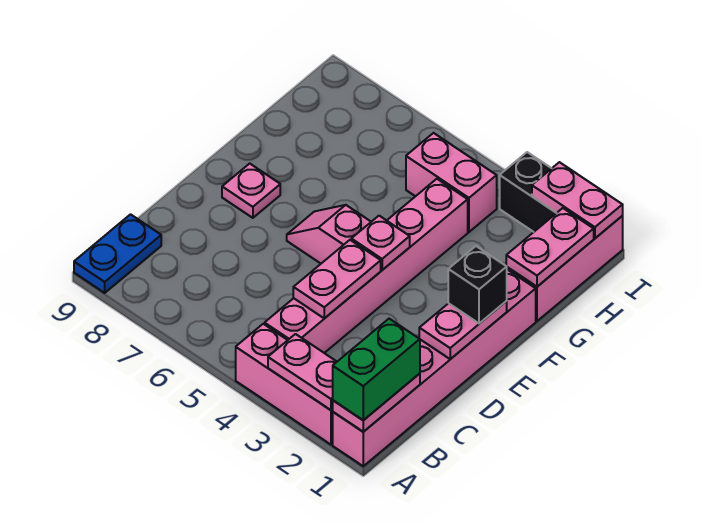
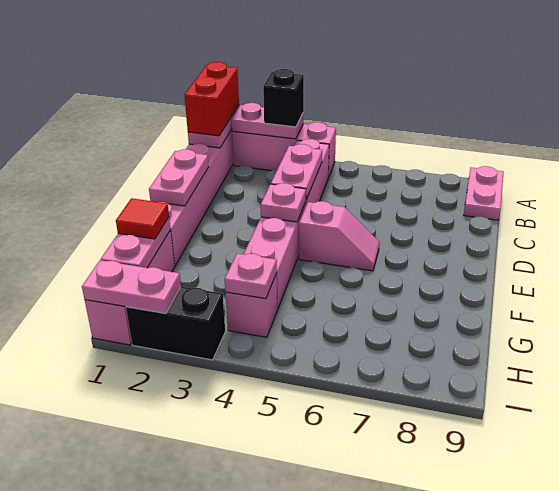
green brick A1:B1 level 3 -> red brick A1:B1 level 3
blue plate A9:B9 level 1 -> pink plate A9:B9 level 1
black brick E1 level 3 -> black brick A3 level 3
pink plate E8 level 1 -> pink plate H4 level 2
none -> red tile G1 level 3
pink brick H4:H5 level 1 -> pink brick H4 level 1

